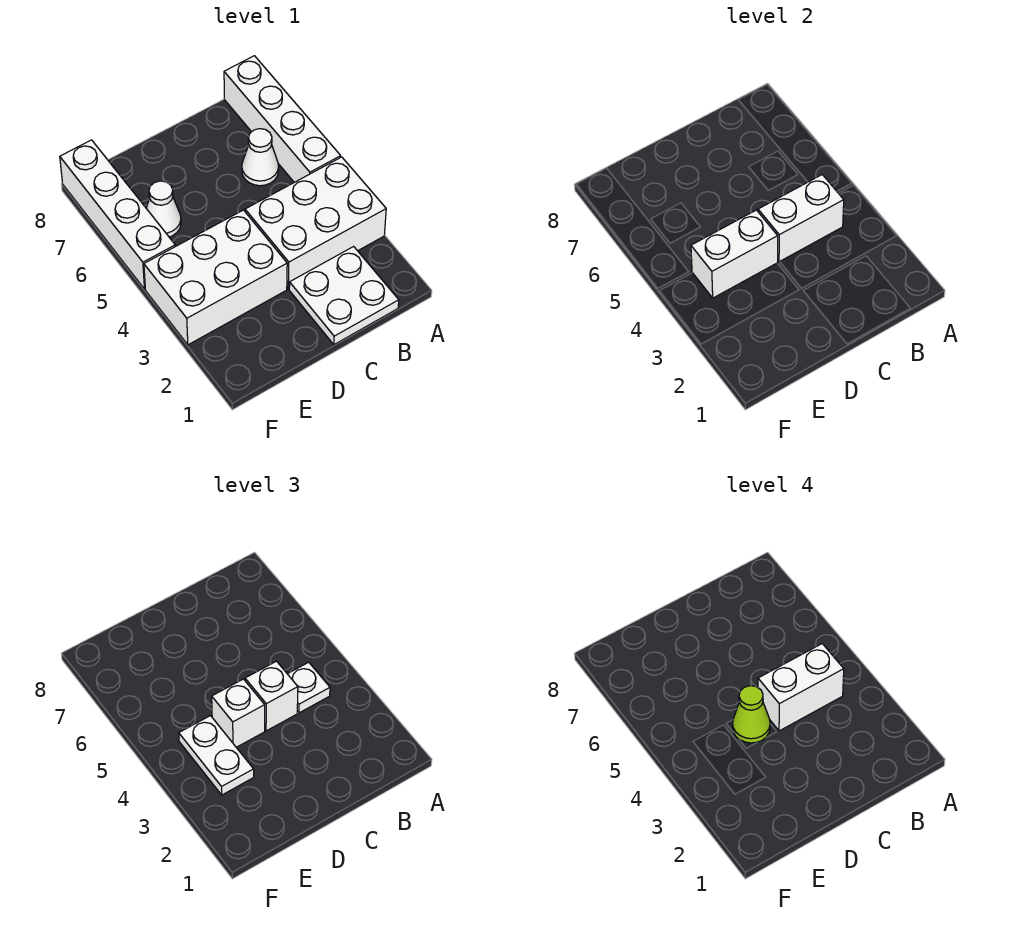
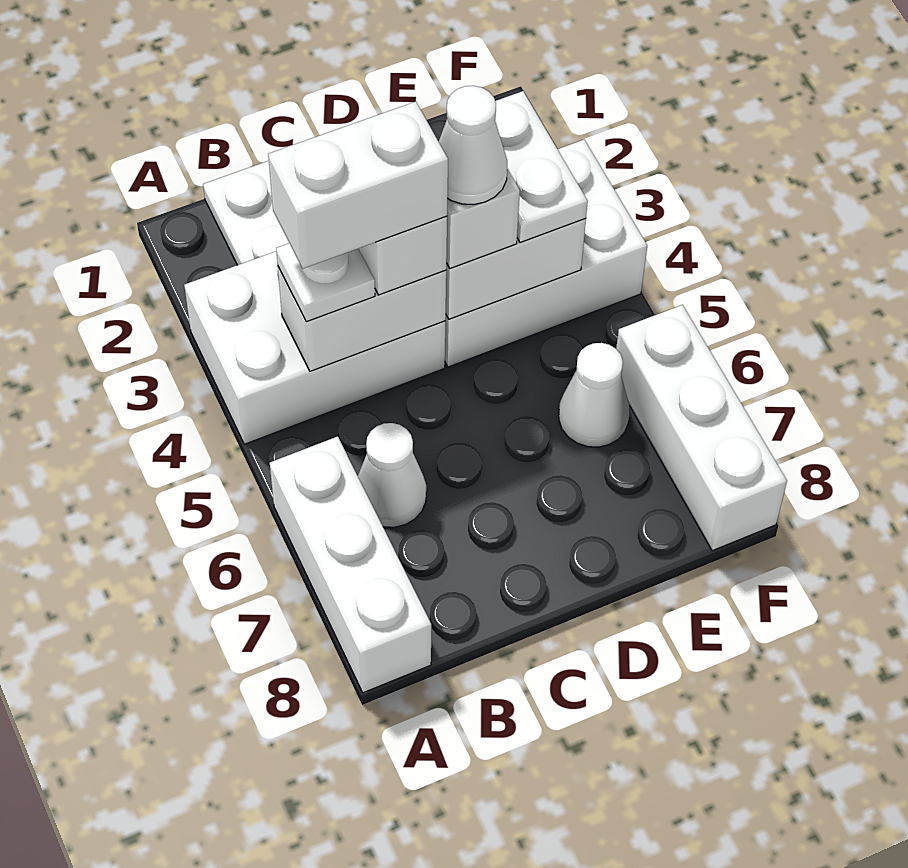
white brick A5:A8 level 1 -> white brick A6:A8 level 1
lime cone D4 level 4 -> white cone D4 level 4
white brick F5:F8 level 1 -> white brick F6:F8 level 1

